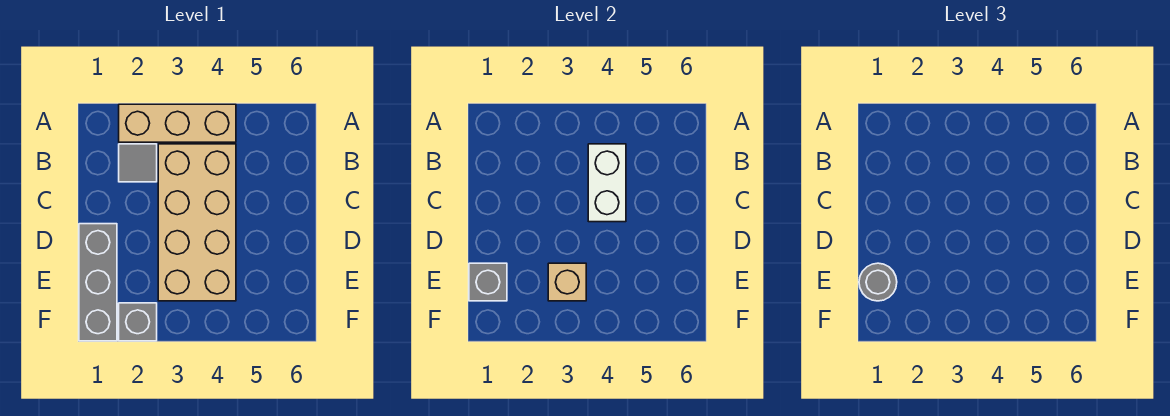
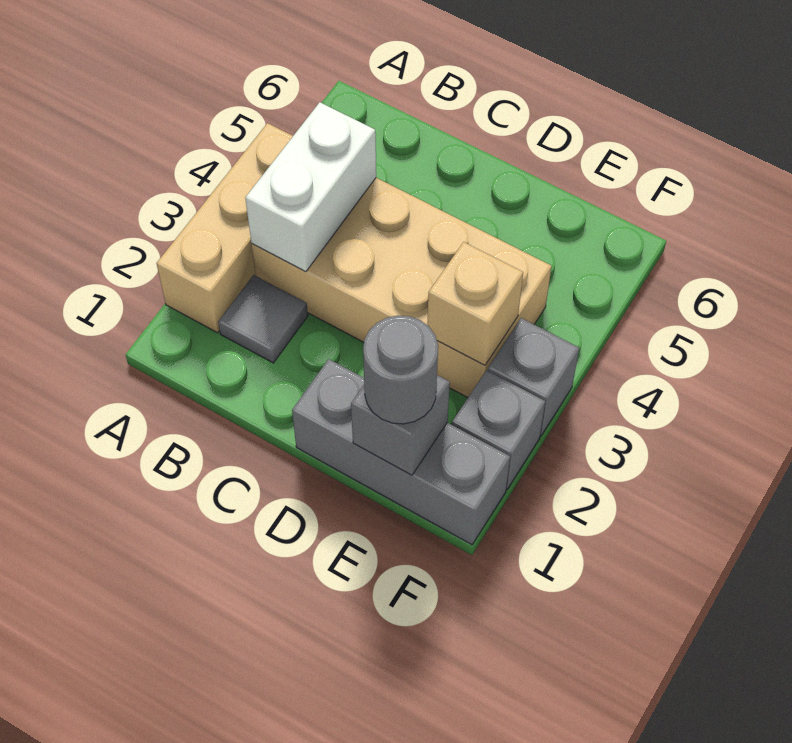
white brick B4:C4 level 2 -> white brick B3:B4 level 2
none -> grey brick F3 level 1

